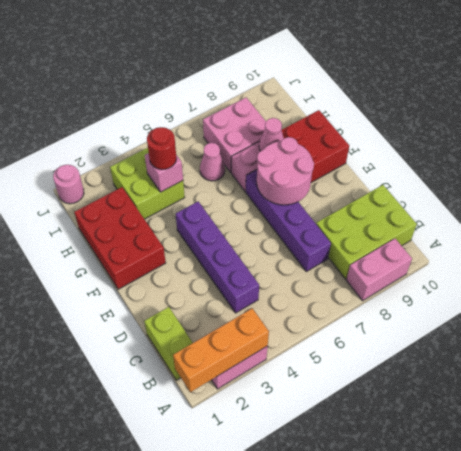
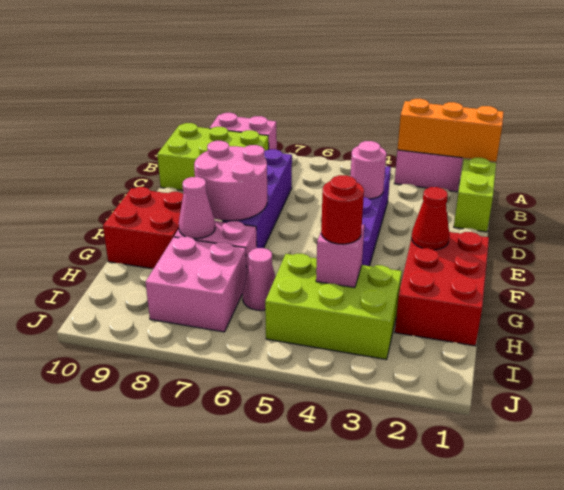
none -> red cone F2 level 2
lime brick H3:I4 level 1 -> lime brick H3:I5 level 1
pink round brick J1 level 1 -> pink round brick D4 level 2

